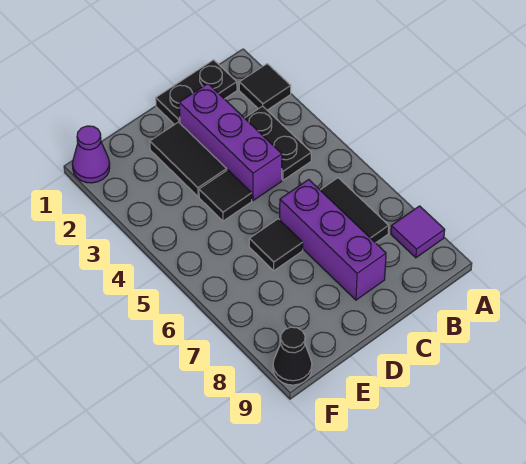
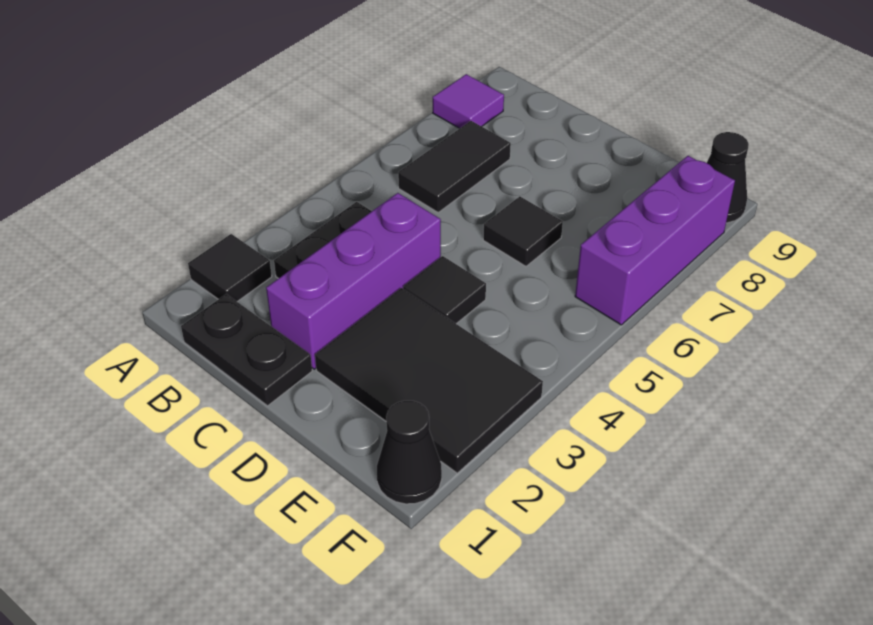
purple brick C6:C8 level 1 -> purple brick F6:F8 level 1
black tile D2:D3 level 1 -> black tile D2:F3 level 1
purple cone F1 level 1 -> black cone F1 level 1

